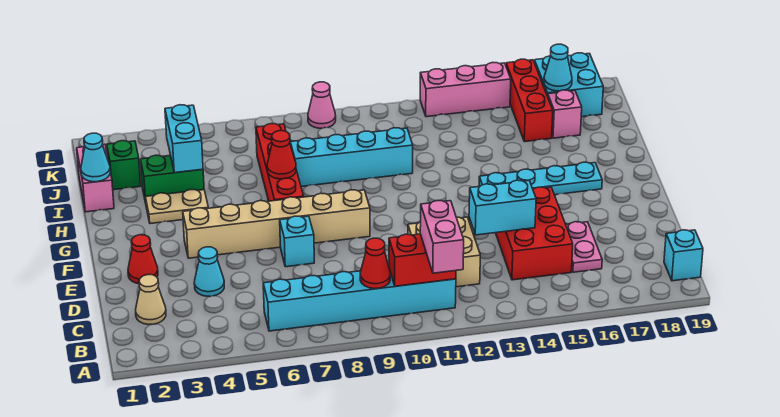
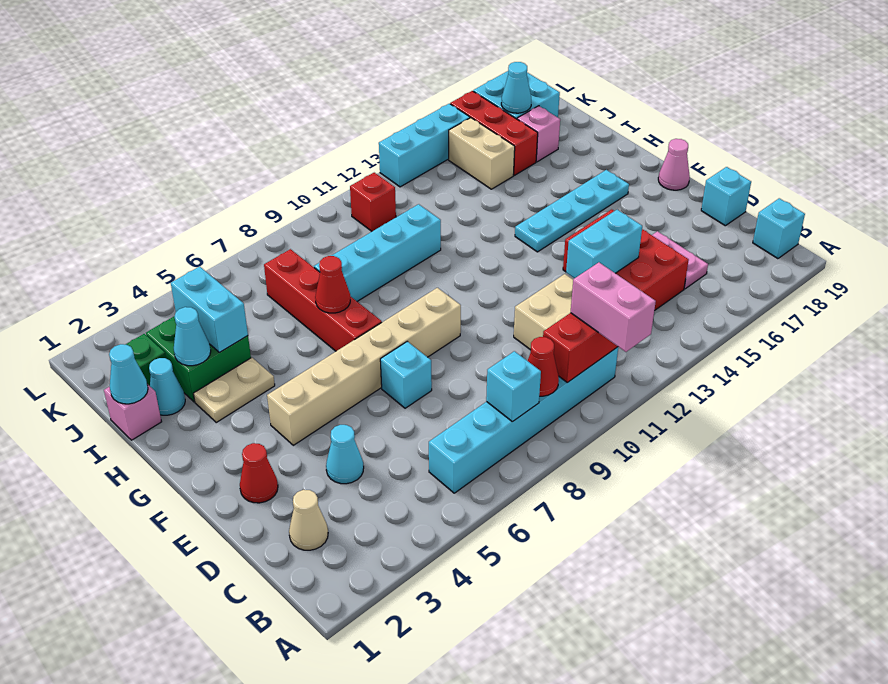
none -> cyan brick B8 level 2
none -> cyan brick D19 level 1
pink brick I1:J1 level 1 -> pink brick I1 level 1
none -> cyan cone I2 level 1
green brick I3:I4 level 1 -> green brick I3:J4 level 1
none -> cyan cone I3 level 2
none -> tan brick J15:K15 level 1
none -> red brick K11 level 1
pink cone L9 level 1 -> pink cone F19 level 1
pink brick L13:L15 level 1 -> cyan brick L13:L15 level 1

